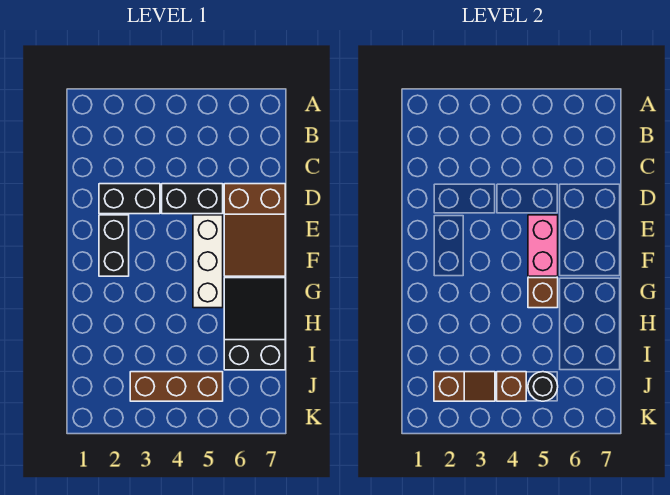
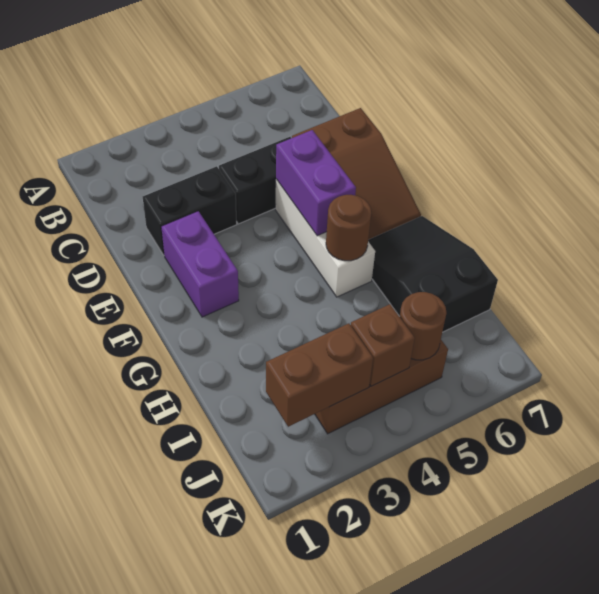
black brick E2:F2 level 1 -> purple brick E2:F2 level 1
pink brick E5:F5 level 2 -> purple brick E5:F5 level 2
brown brick G5 level 2 -> brown round brick G5 level 2
brown slope J2:J3 level 2 top 2 -> brown brick J2:J3 level 2
black round brick J5 level 2 -> brown round brick J5 level 2

